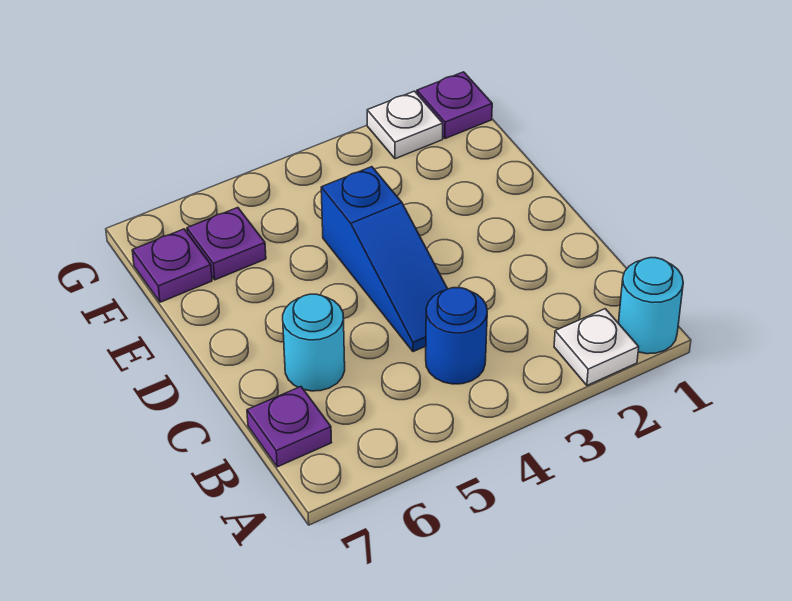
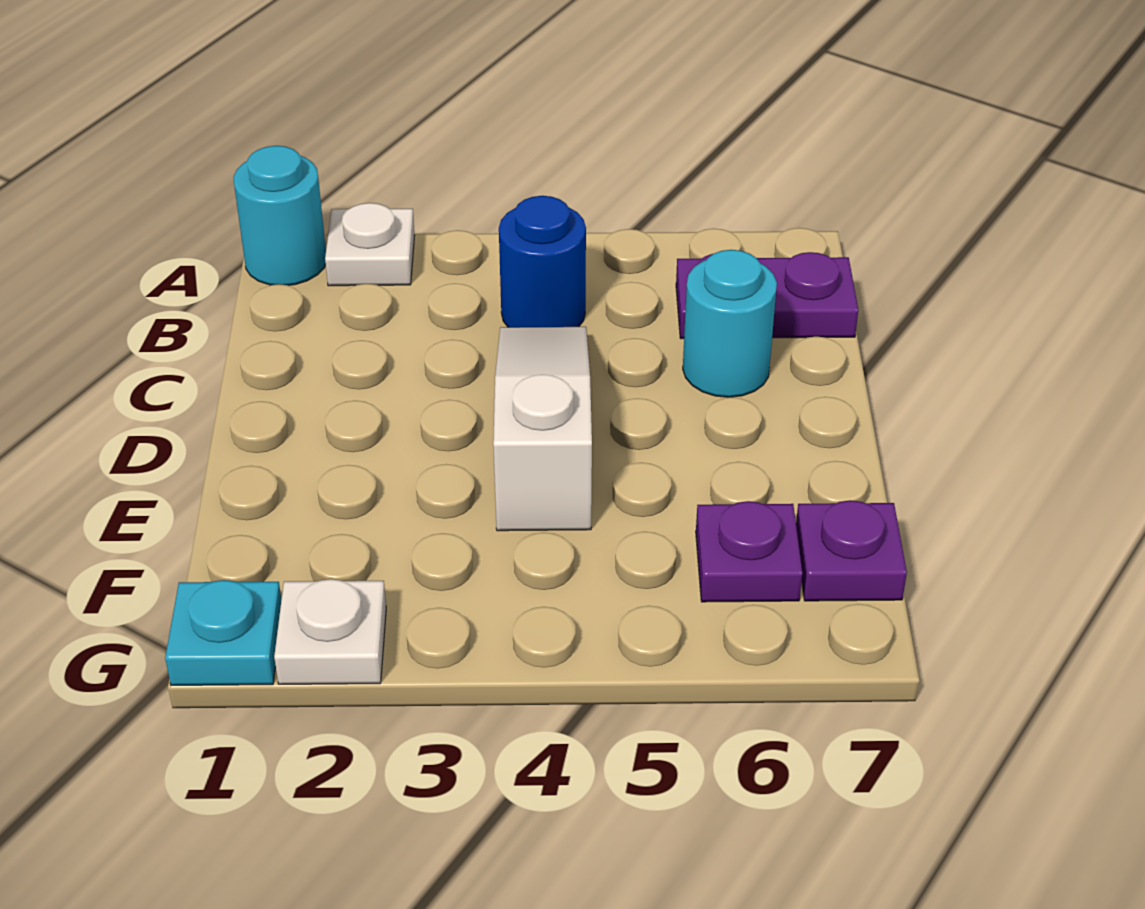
purple plate B7 level 1 -> purple plate B6:B7 level 1
blue slope C4:E4 level 1 top E -> white slope C4:E4 level 1 top E
purple plate G1 level 1 -> cyan plate G1 level 1

